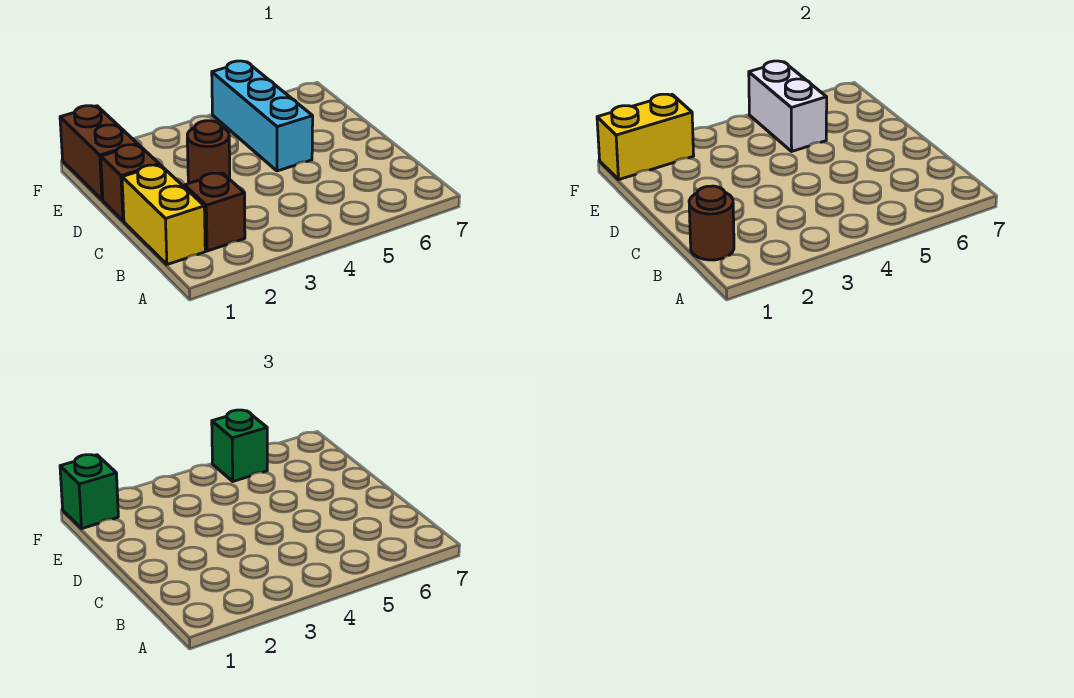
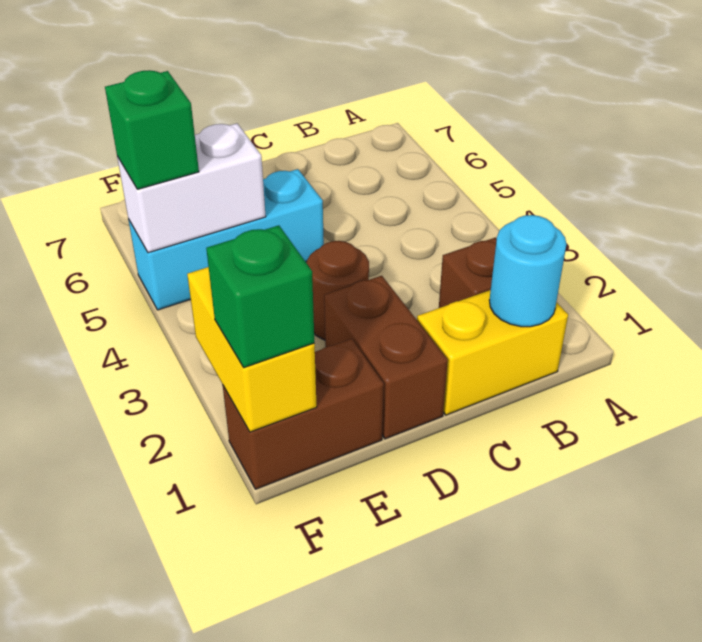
brown round brick B1 level 2 -> cyan round brick B1 level 2
brown brick D1 level 1 -> brown brick D1:D2 level 1

